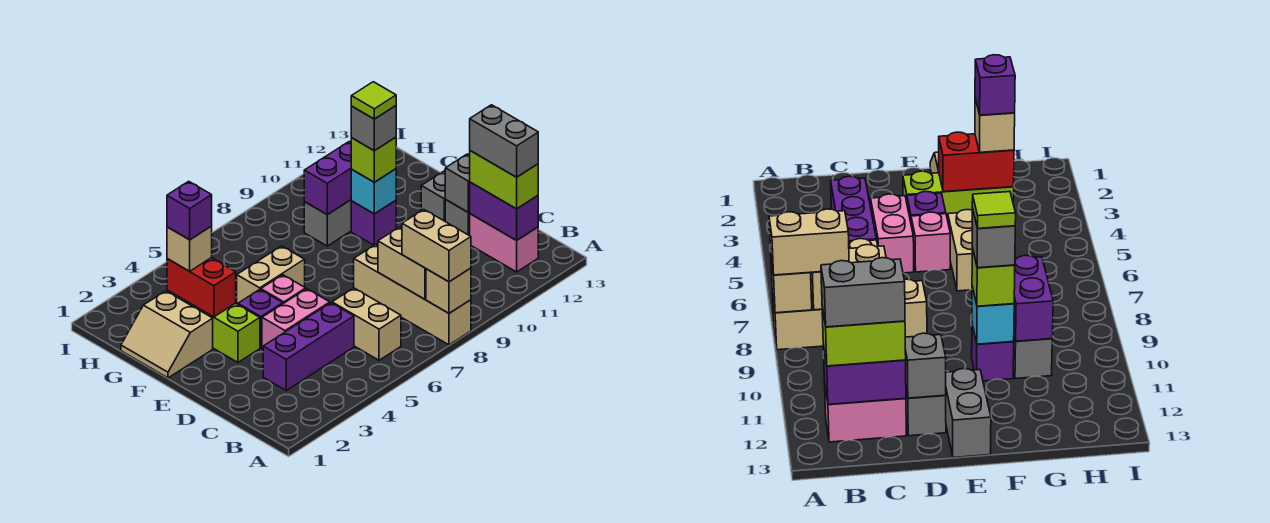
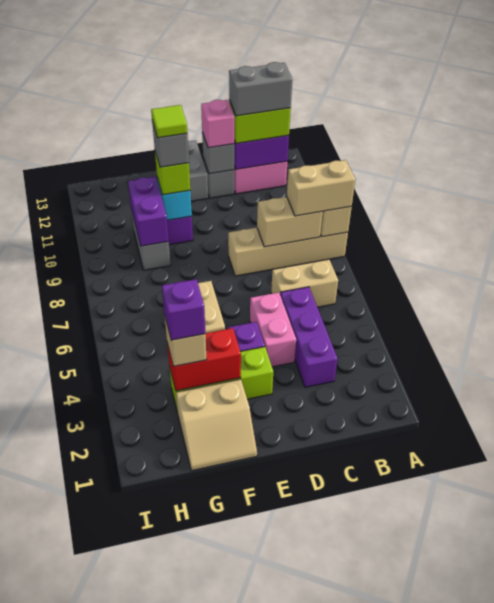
pink brick E5 level 1 -> pink brick D12 level 3

